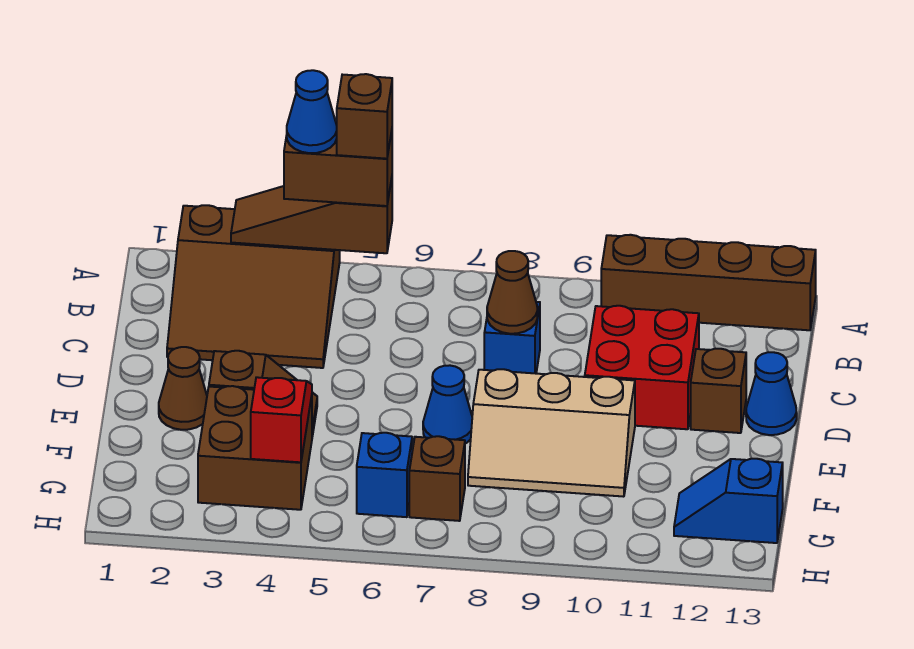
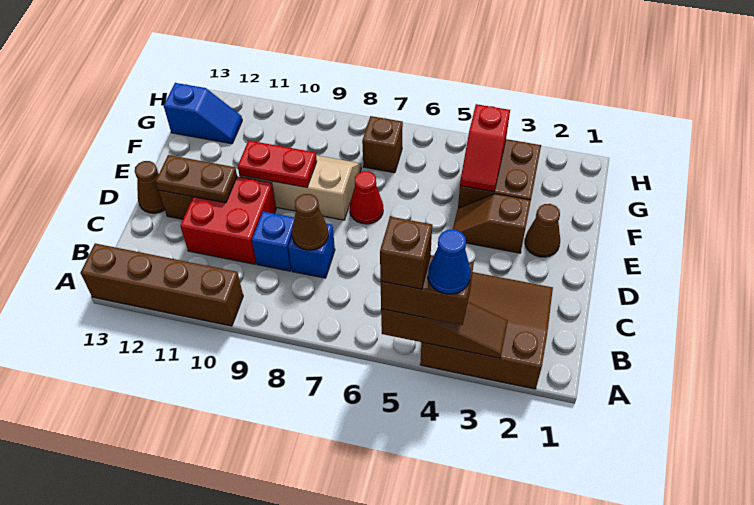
none -> brown plate D11:D12 level 2
blue cone D13 level 1 -> brown cone D13 level 1
blue cone E7 level 1 -> red cone E7 level 1
none -> red plate E9:E10 level 2
blue brick G6 level 1 -> blue brick C9 level 1

